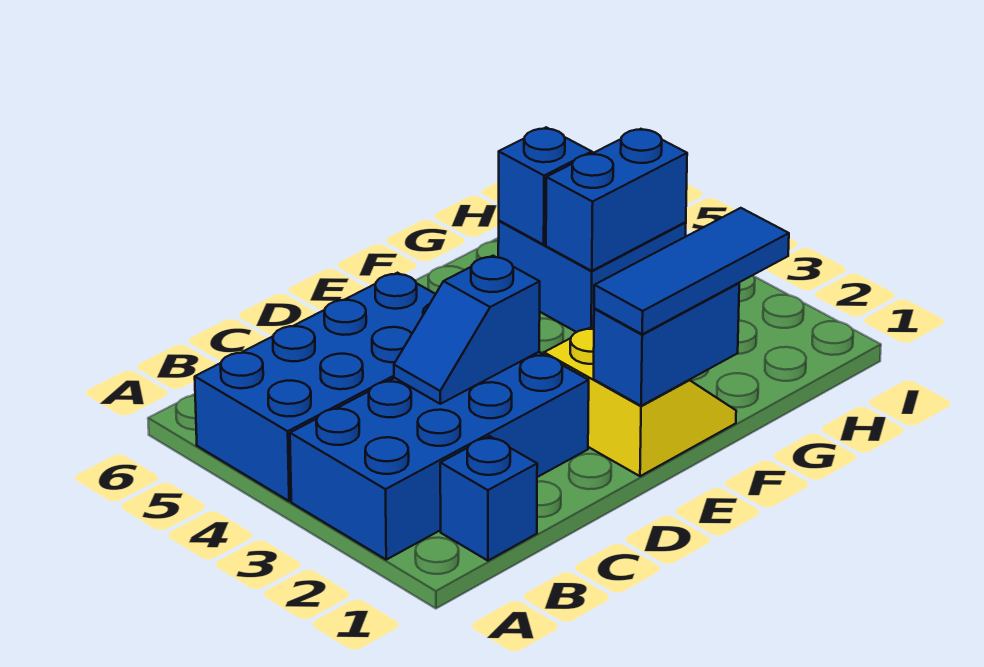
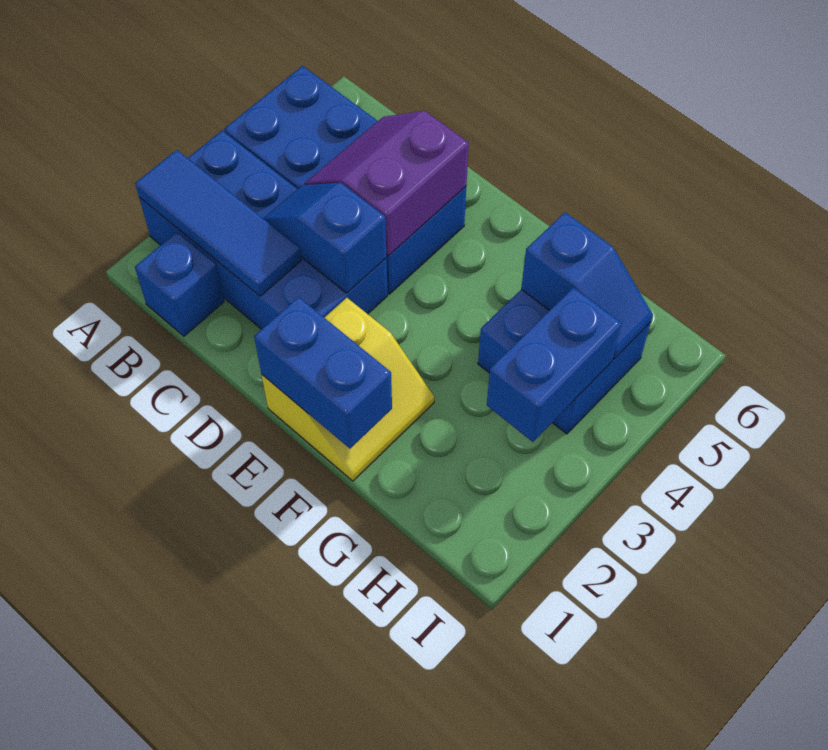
none -> purple slope C4:D5 level 2 top D
blue tile E1:G1 level 3 -> blue tile A2:C2 level 2
blue brick G4:H4 level 2 -> blue brick H3:H4 level 2

